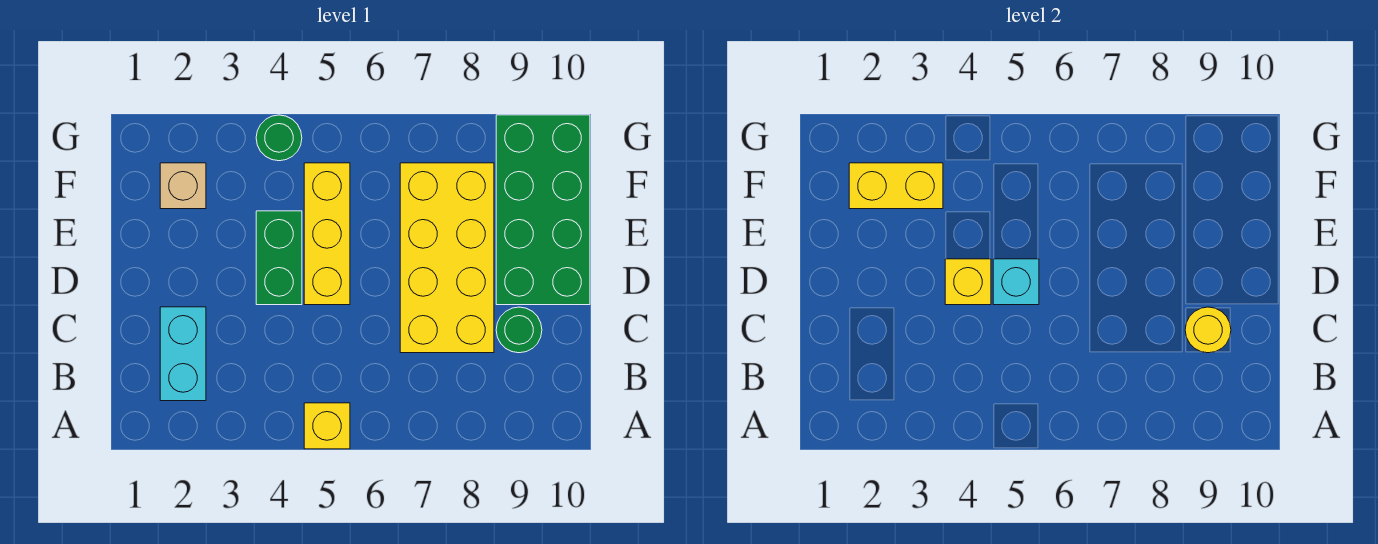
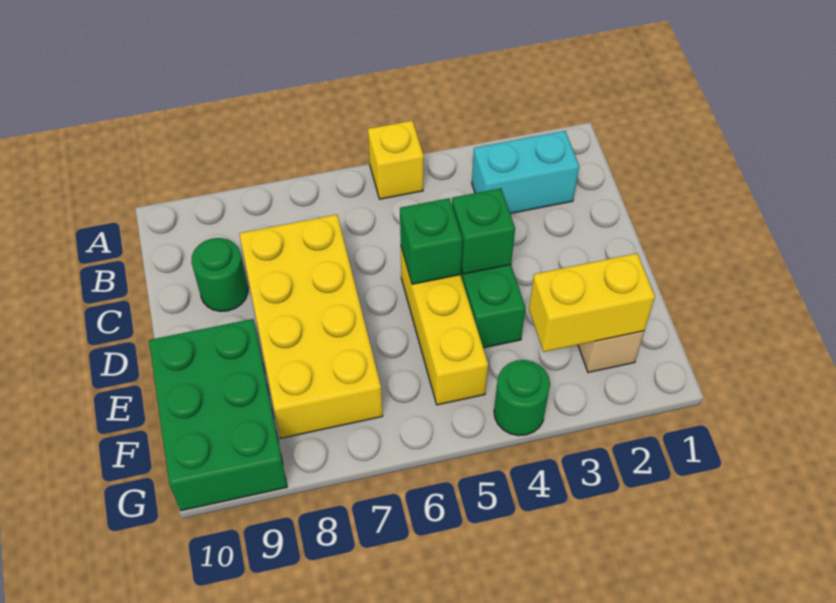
cyan brick B2:C2 level 1 -> cyan brick B2:B3 level 1
yellow round brick C9 level 2 -> none
yellow brick D4 level 2 -> green brick D4 level 2
cyan brick D5 level 2 -> green brick D5 level 2
green brick D9:G10 level 1 -> green brick E9:G10 level 1

